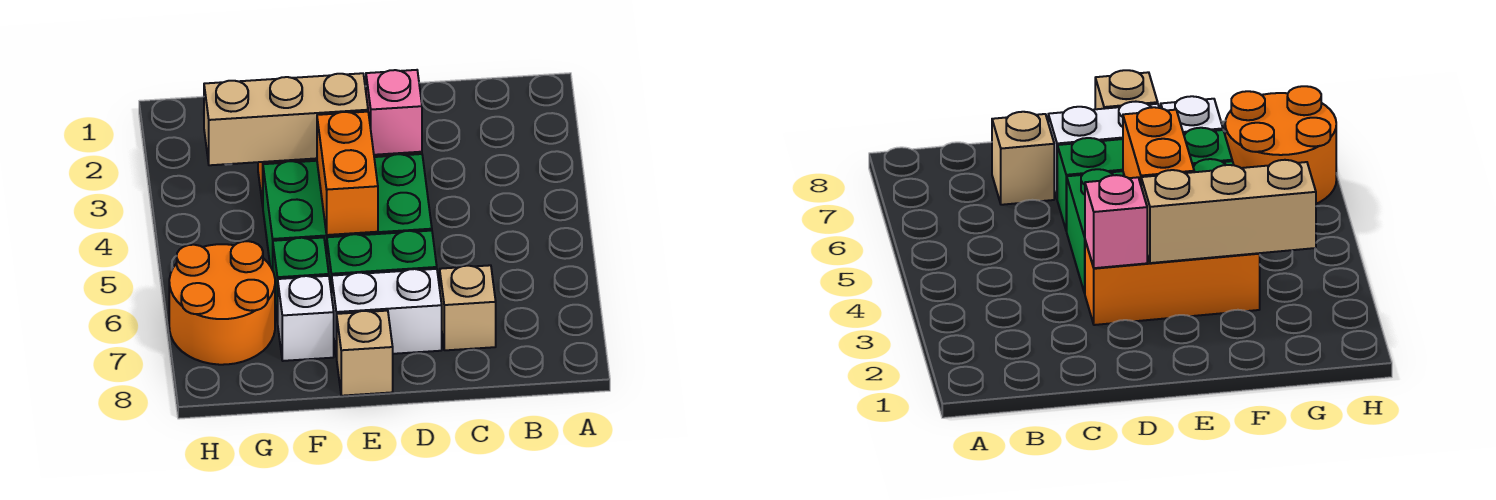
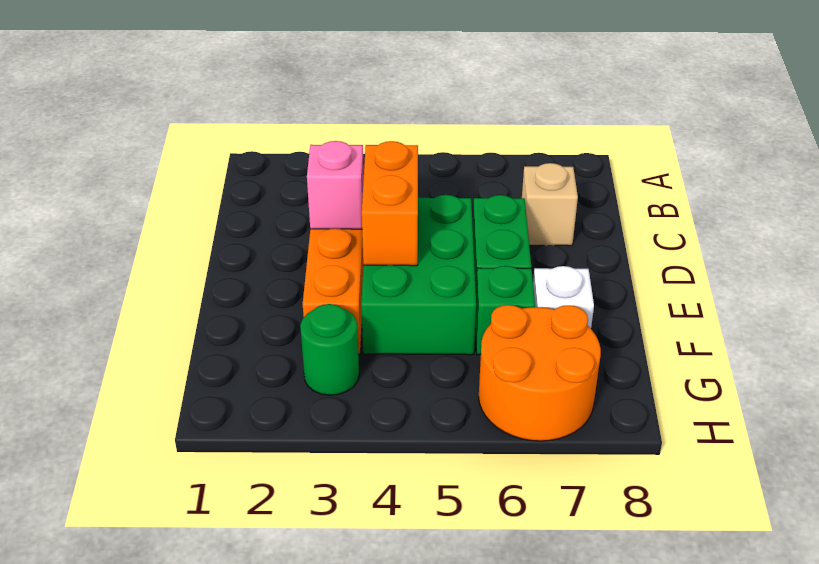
white brick D7:E7 level 1 -> none
tan brick E3:G3 level 2 -> none
orange brick E4:E5 level 2 -> orange brick D4:E4 level 2
tan brick E8 level 1 -> none
none -> green round brick G3 level 1

